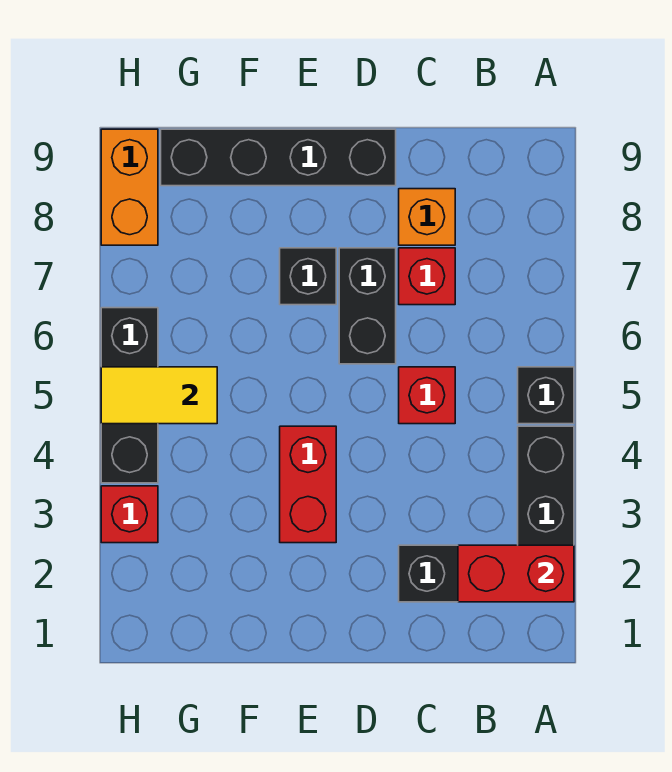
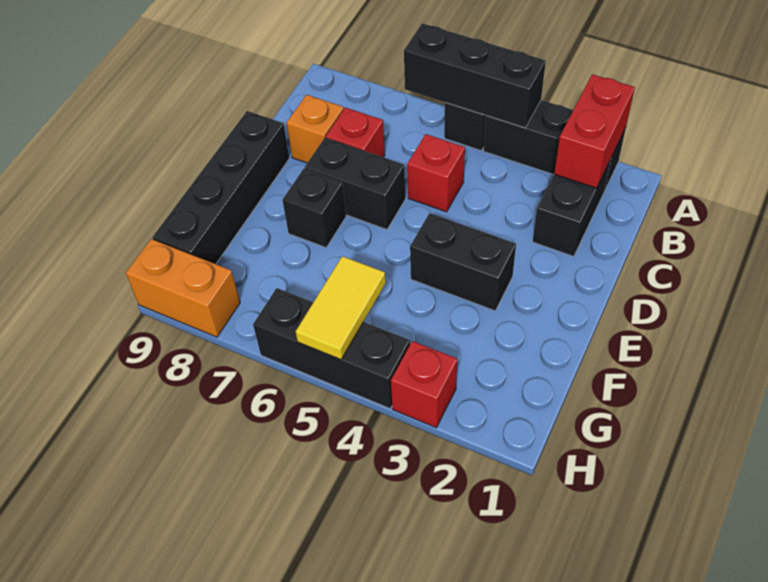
none -> black brick A4:A6 level 2
red brick E3:E4 level 1 -> black brick E3:E4 level 1

